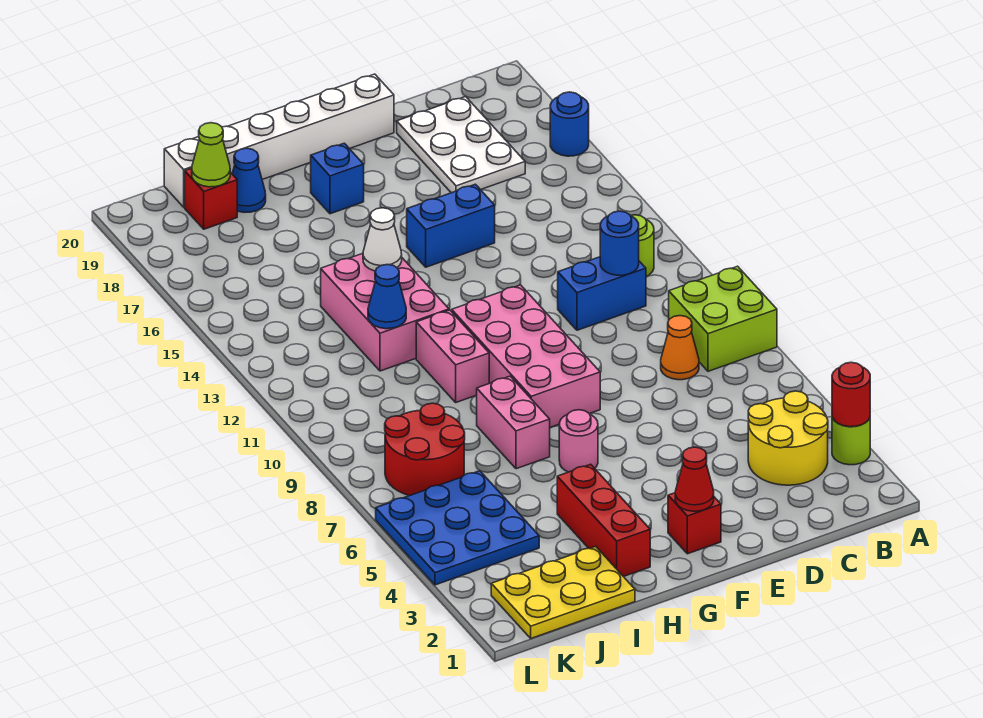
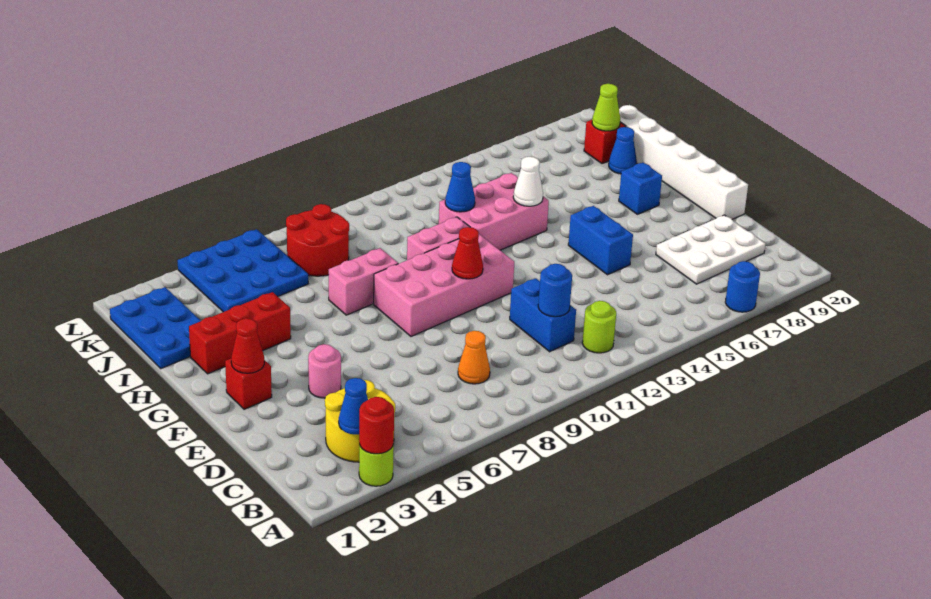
lime brick A8:B9 level 1 -> none
none -> blue cone B3 level 2
none -> red cone F10 level 2
pink round brick G6 level 1 -> pink round brick E4 level 1
yellow plate I1:K2 level 1 -> blue plate I1:K2 level 1

